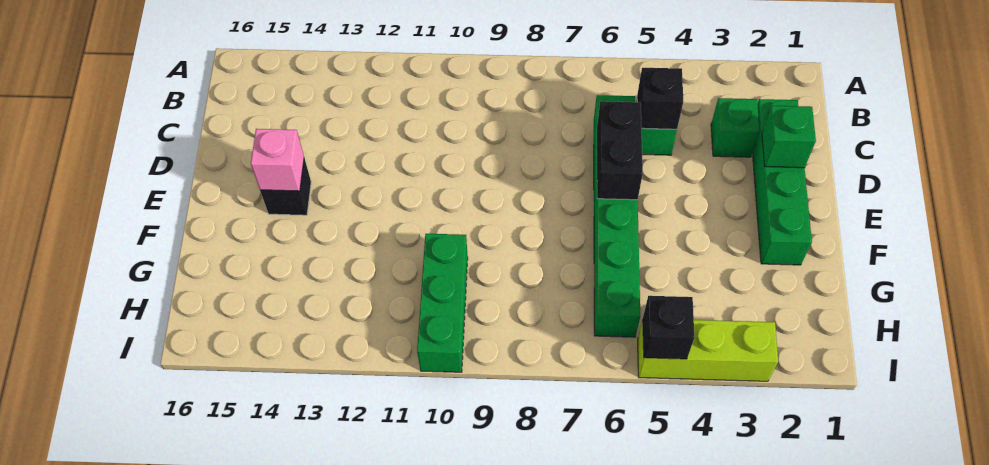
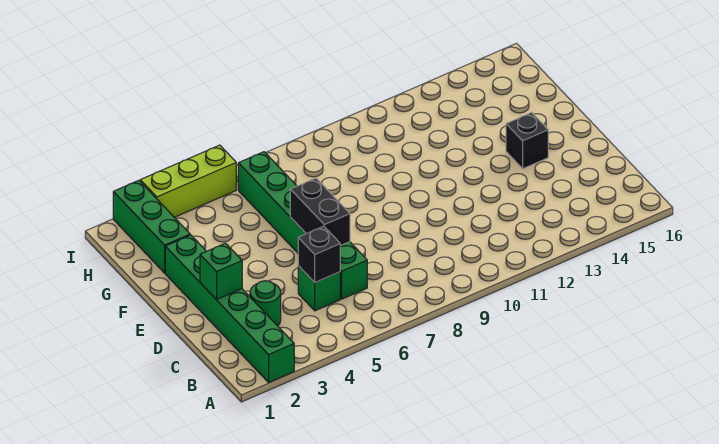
green brick C2:F2 level 1 -> green brick A2:F2 level 1
green brick C3 level 1 -> green round brick C3 level 1
pink brick E14 level 2 -> none
green brick G10:I10 level 1 -> green brick G2:I2 level 1
black brick I5 level 2 -> none

